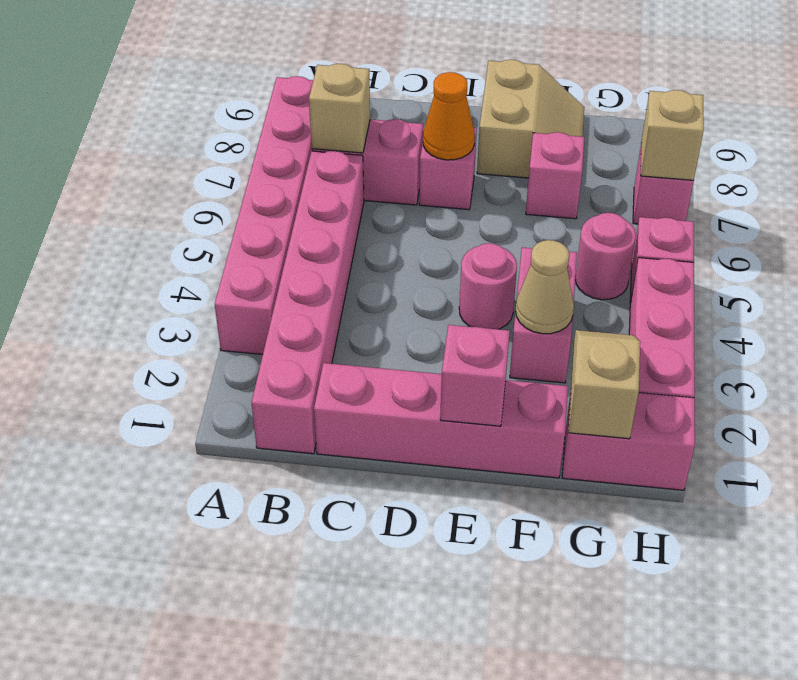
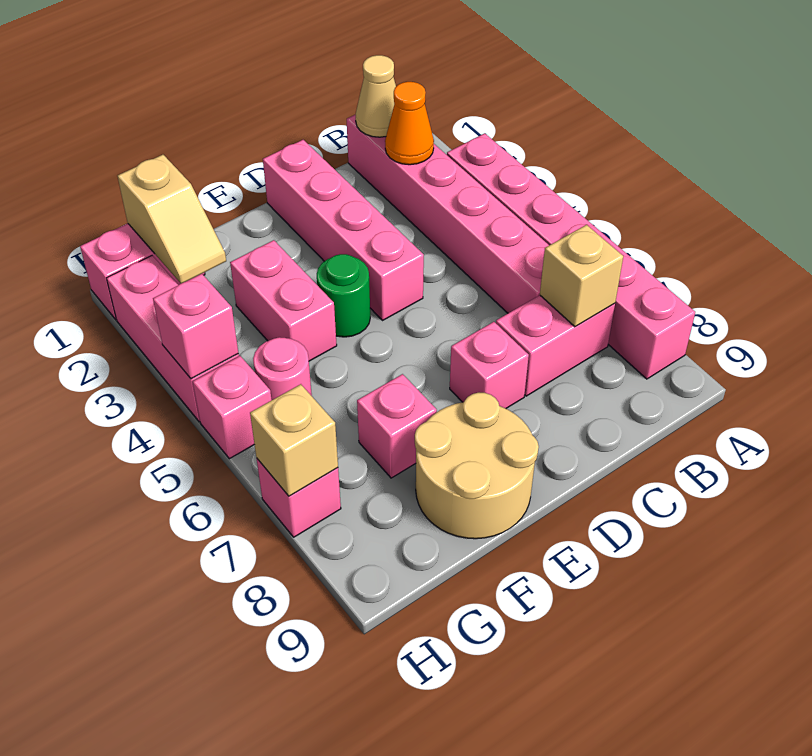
pink brick C1:F1 level 1 -> pink brick D1:D4 level 1
orange cone D7 level 2 -> orange cone B2 level 2
pink brick E1 level 2 -> pink brick H4 level 2
pink round brick E4 level 1 -> green round brick E4 level 1
tan slope E8:F9 level 1 top E -> tan round brick E8:F9 level 1
tan cone F3 level 2 -> tan cone B1 level 2

